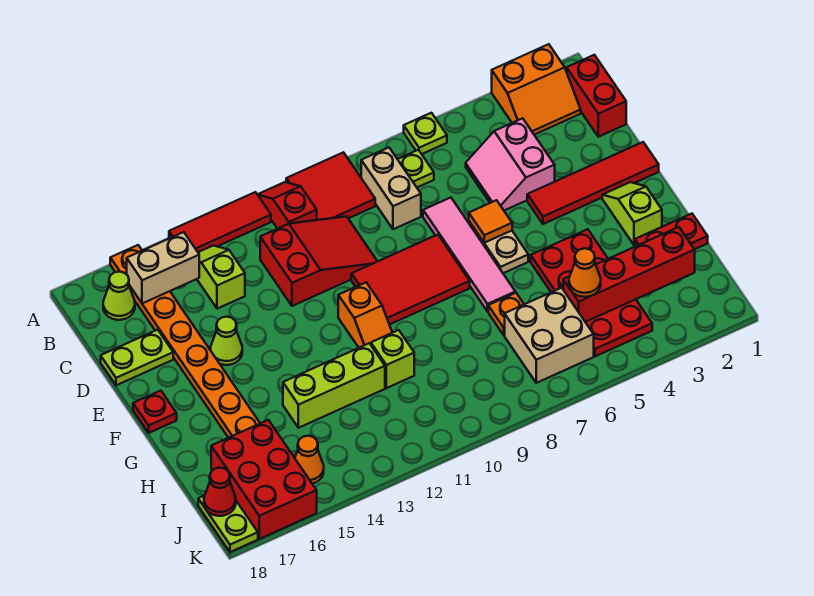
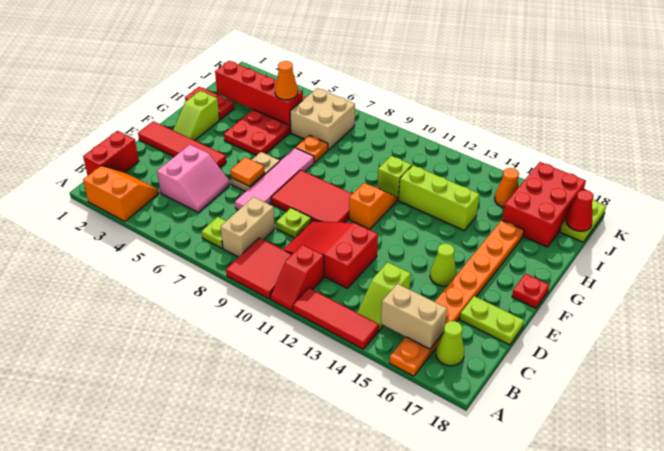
lime plate A6 level 1 -> lime plate D9 level 1

